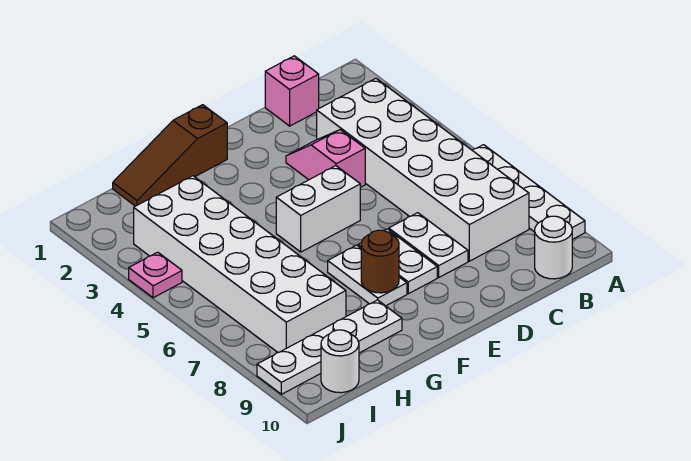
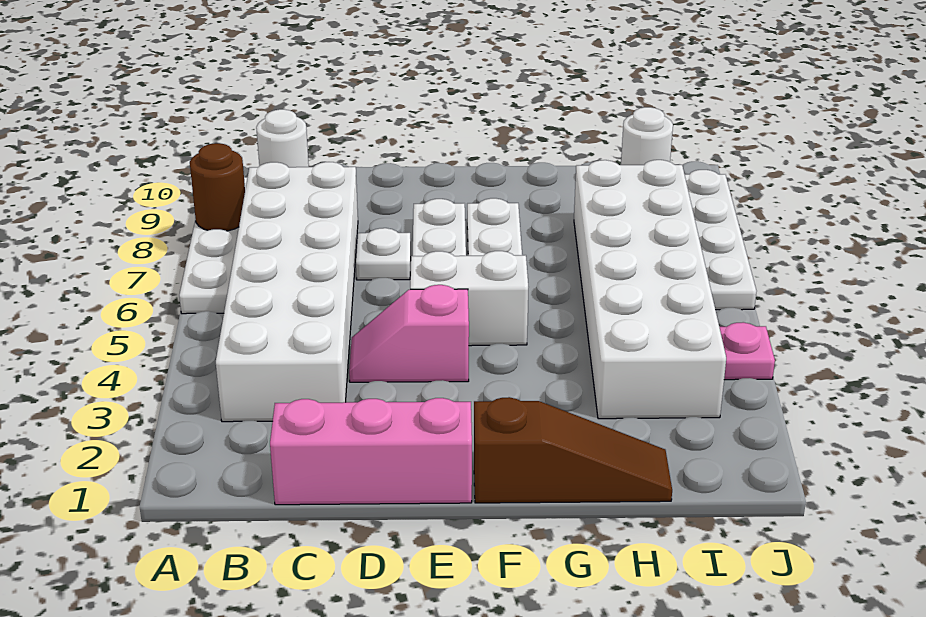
pink brick C1 level 1 -> pink brick C1:E1 level 1
pink slope D3:D4 level 1 top 4 -> pink slope D4:E4 level 1 top E
white plate D7:D8 level 1 -> white plate D7 level 1
brown round brick F8 level 2 -> brown round brick A8 level 2
white plate G9:J9 level 1 -> white plate J6:J9 level 1

